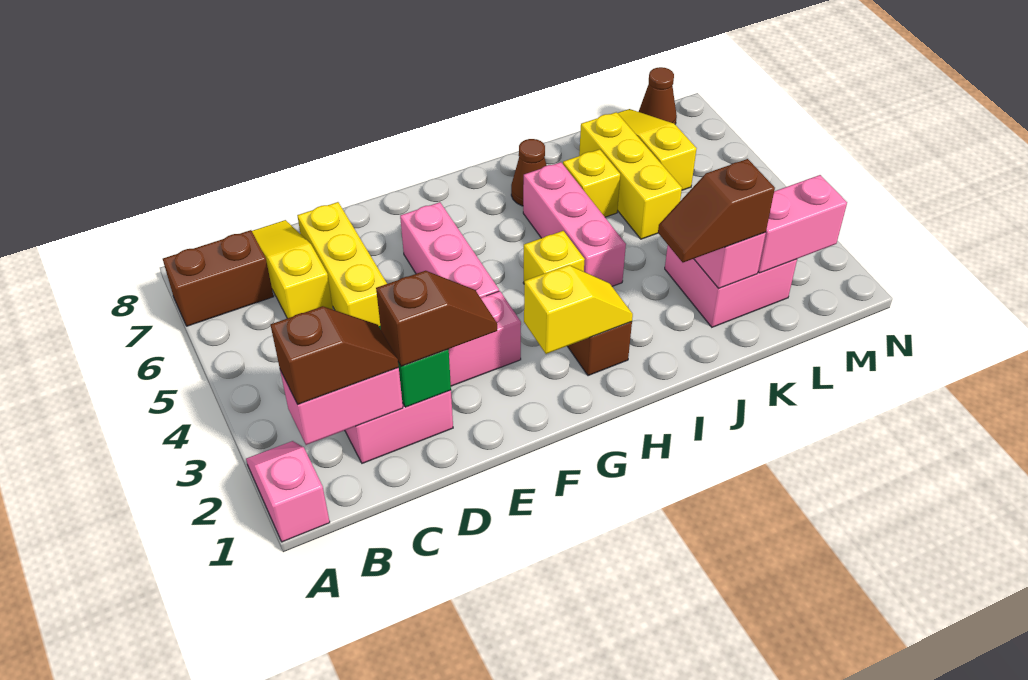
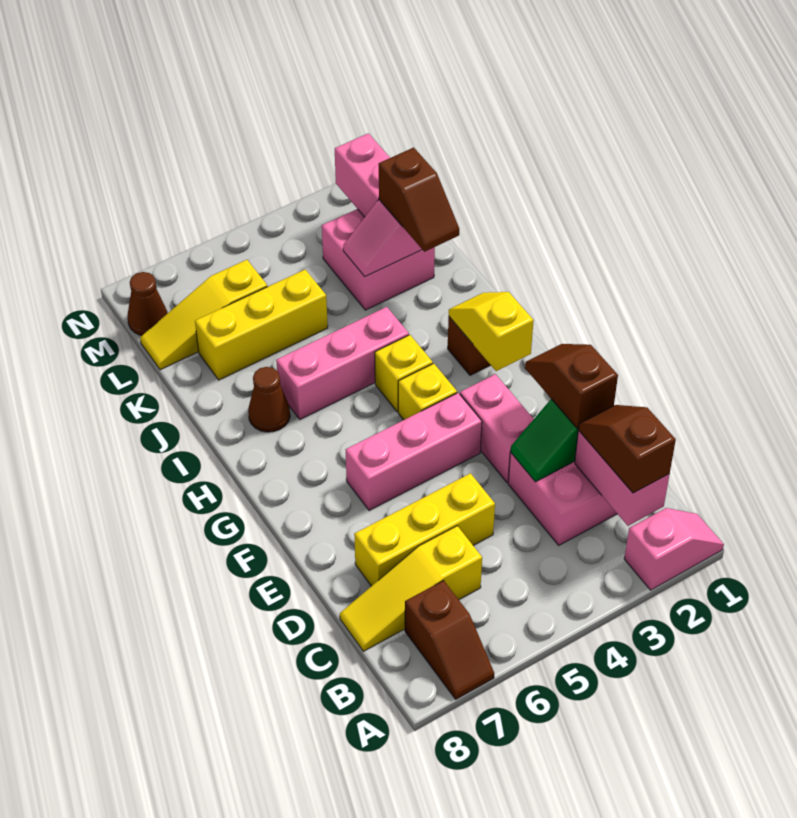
pink slope A1:A2 level 1 top 1 -> pink slope A1:A2 level 1 top 2
brown brick A7:B7 level 1 -> brown slope A7:B7 level 1 top B
yellow brick J6 level 1 -> yellow brick G4 level 1

